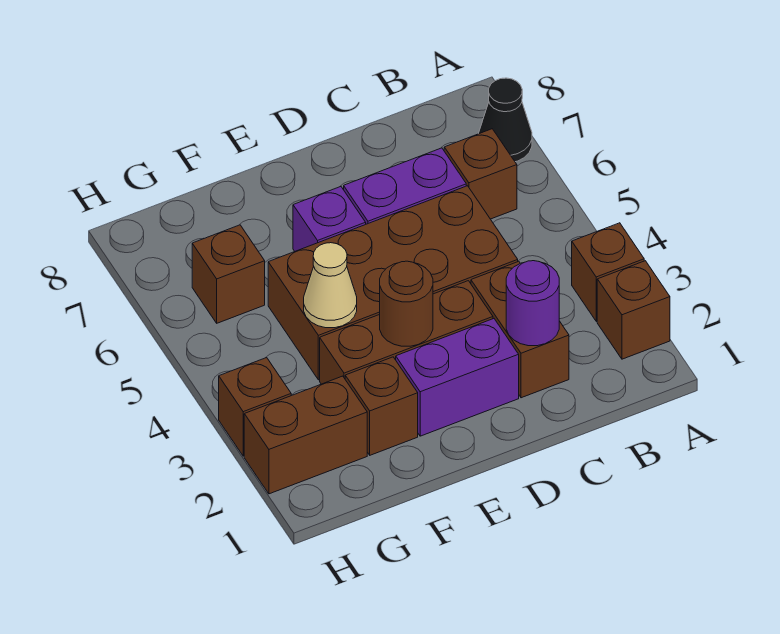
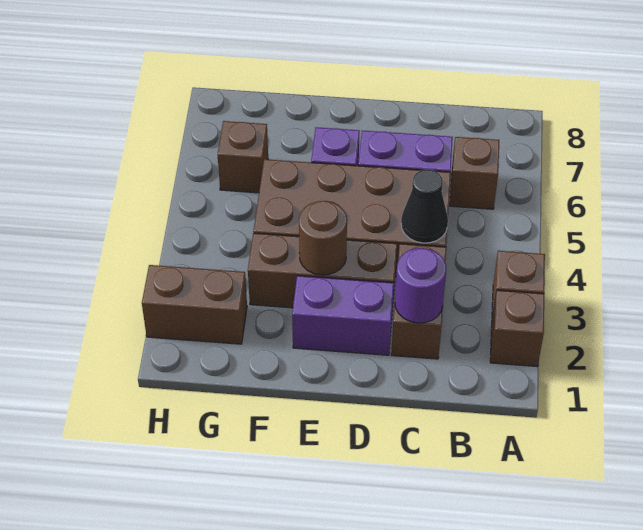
black cone A7 level 1 -> black cone C4 level 2
brown brick F2 level 1 -> none
tan cone F4 level 2 -> none
brown brick H3 level 1 -> none

